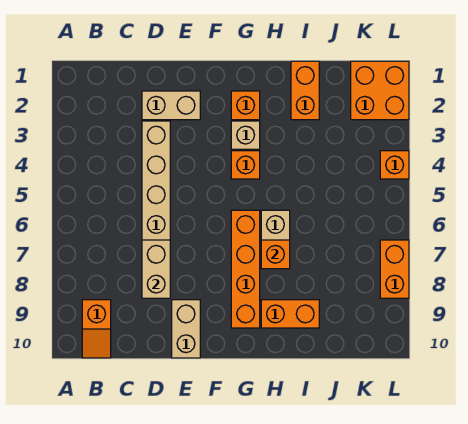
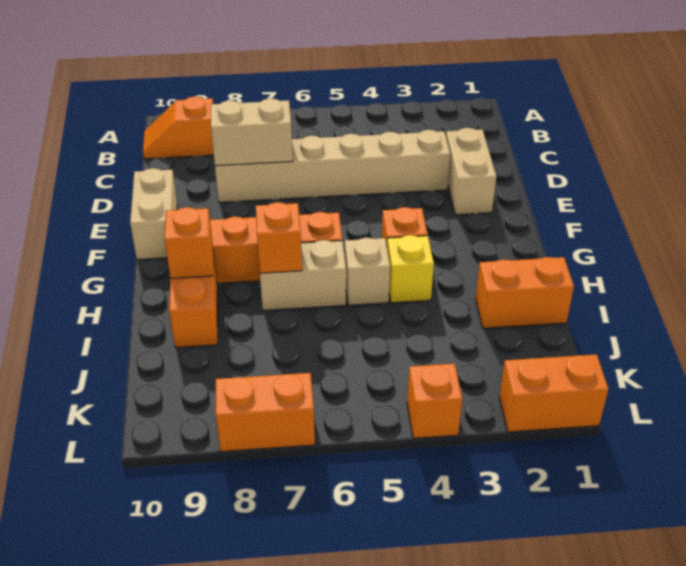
tan brick E9:E10 level 1 -> tan brick E10:F10 level 1
orange brick G2 level 1 -> orange brick H9 level 2
tan brick G3 level 1 -> tan brick H5 level 1
none -> yellow brick H4 level 1
orange brick K1:L2 level 1 -> orange brick L1:L2 level 1

